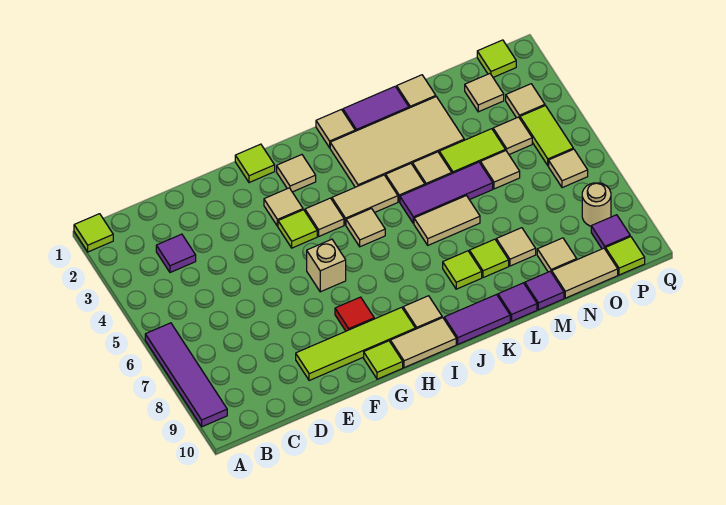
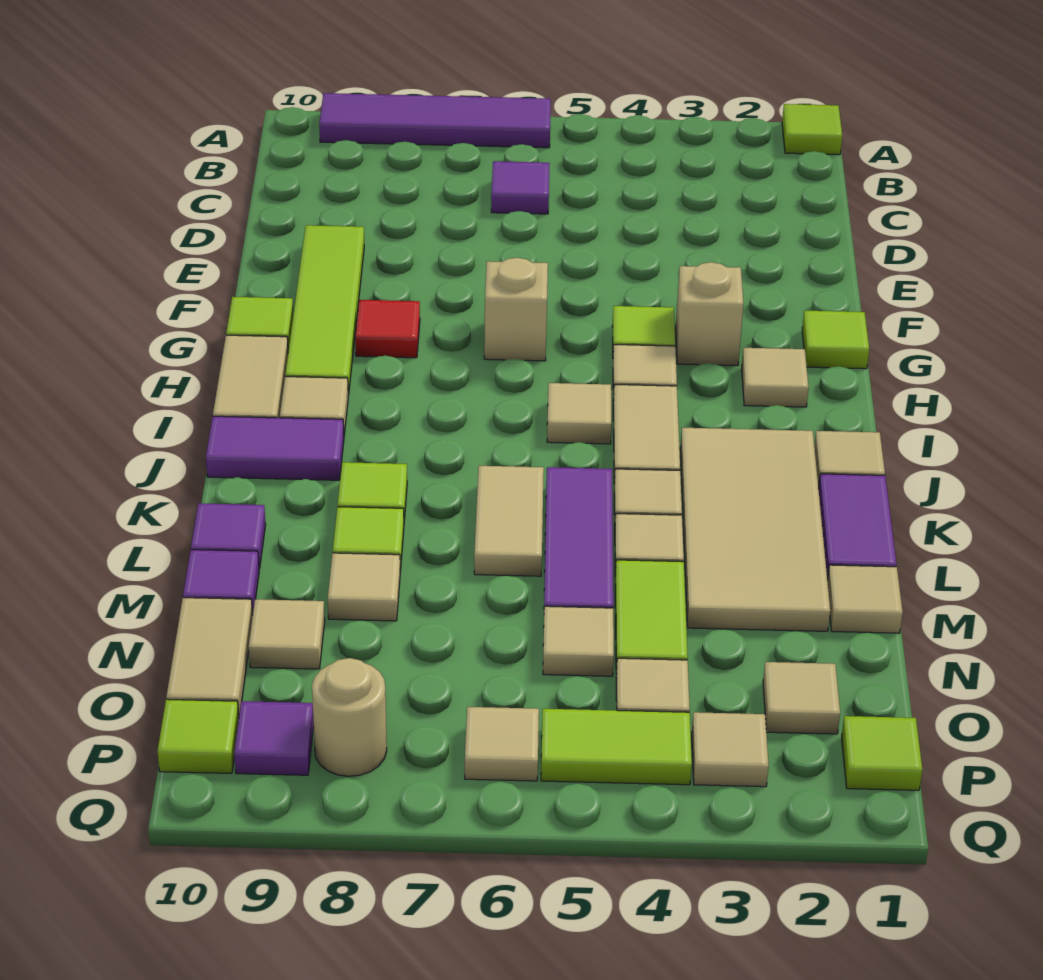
purple tile C3 level 1 -> purple tile C6 level 1
tan tile G3 level 1 -> tan brick G3 level 1
purple tile J10:K10 level 1 -> purple tile J9:J10 level 1

